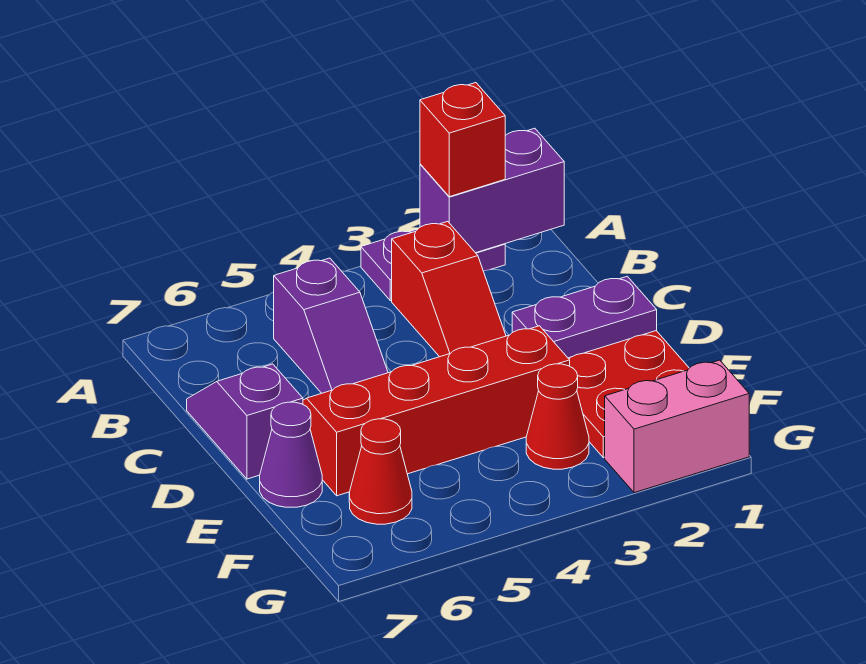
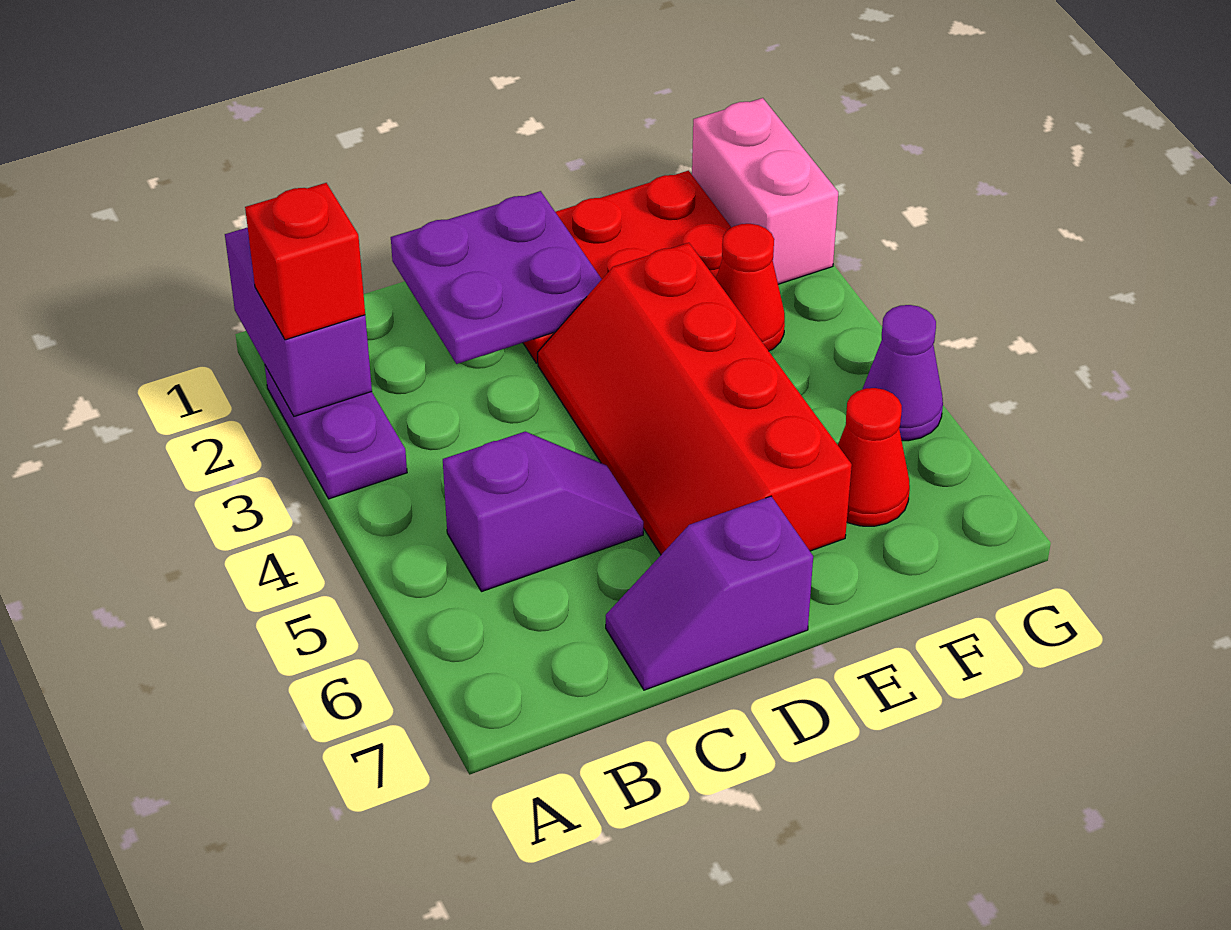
red slope B3:C3 level 1 top B -> none
purple plate D1:D2 level 2 -> purple plate C1:D2 level 2
purple cone E7 level 1 -> purple cone G5 level 1

